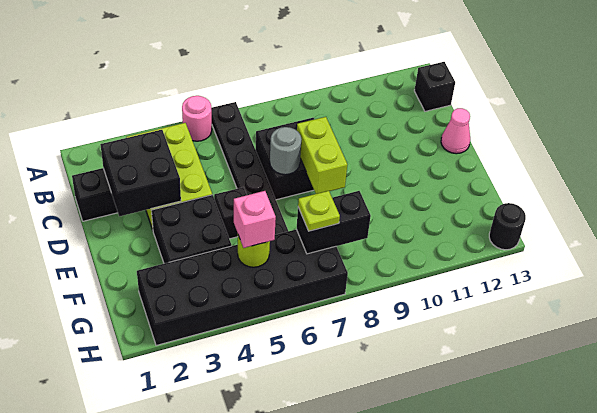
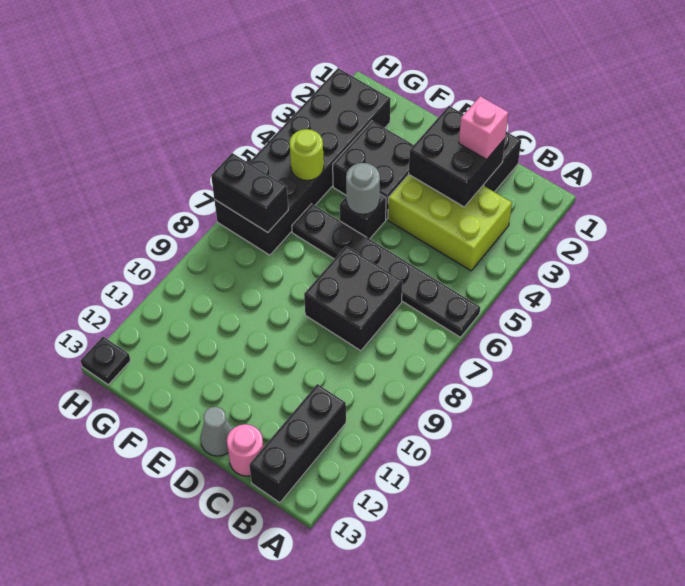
pink round brick A5 level 1 -> pink round brick C13 level 1
black brick B13 level 1 -> black brick B11:B13 level 1
grey round brick D7 level 2 -> grey round brick E5 level 2
lime brick D8:E8 level 2 -> none
pink cone D13 level 1 -> grey cone D13 level 1
pink brick G5 level 3 -> pink brick C2 level 3
black brick G7:G8 level 2 -> black brick G7:H7 level 2
lime plate G7 level 3 -> none
black round brick H13 level 1 -> black plate H13 level 1

